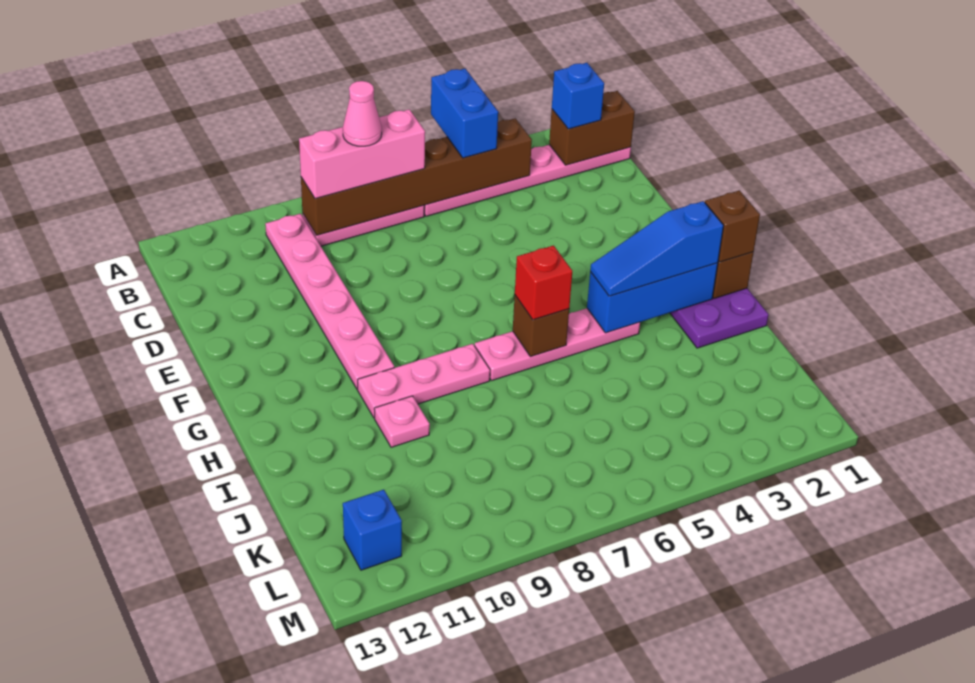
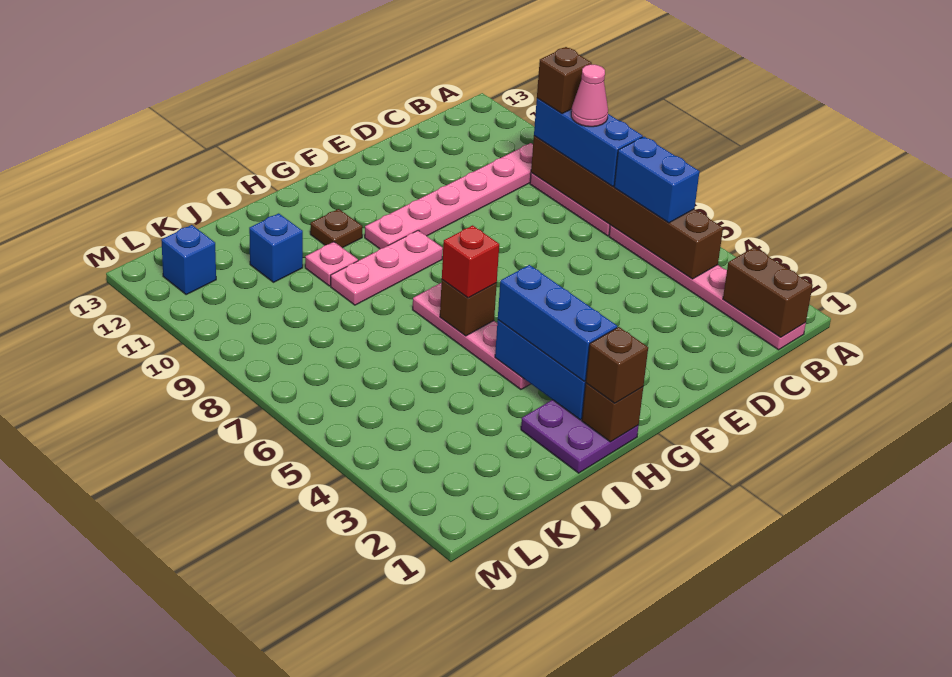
blue brick A5:B5 level 3 -> blue brick B5:B6 level 3
blue brick B2 level 3 -> blue brick J11 level 1
pink brick B7:B9 level 3 -> blue brick B7:B9 level 3
none -> brown brick B9 level 4
blue slope H2:H4 level 3 top 2 -> blue brick H2:H4 level 3
pink plate H8:H10 level 1 -> pink plate G9:I9 level 1
none -> brown plate H11 level 1

